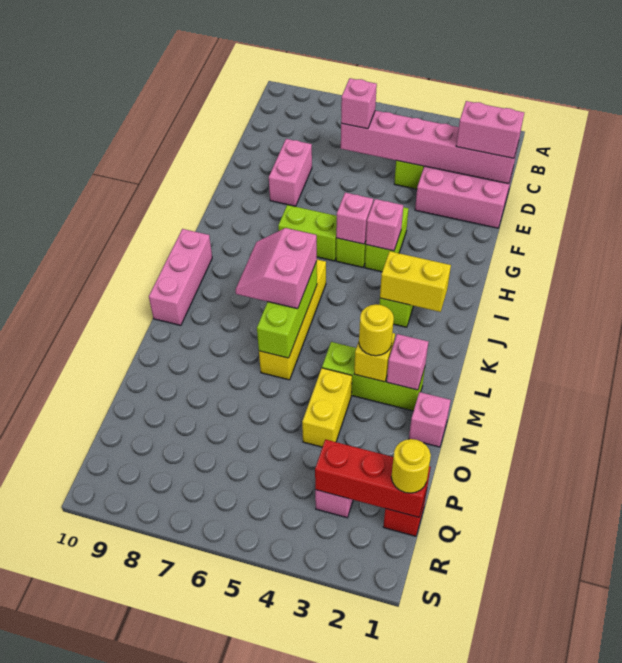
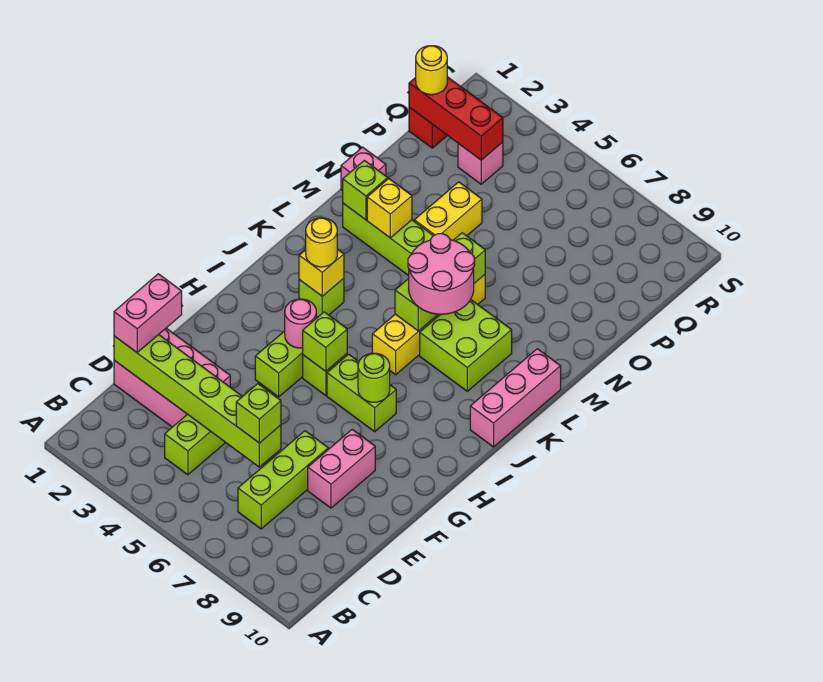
none -> lime brick C7:E7 level 1
pink brick D1:D6 level 2 -> lime brick D1:D6 level 2
pink brick D1:D2 level 3 -> pink brick D1:E1 level 3
pink brick D6 level 3 -> lime brick D6 level 3
pink brick H4 level 2 -> pink round brick H4 level 2
pink brick H5 level 2 -> lime brick H5 level 2
none -> lime round brick H7 level 2
yellow brick J2:J3 level 2 -> yellow brick J3 level 2
pink slope K6:L7 level 3 top 6 -> pink round brick K6:L7 level 3
none -> lime brick K7:L8 level 1
pink brick M2 level 2 -> lime brick M2 level 2
yellow round brick M3 level 3 -> yellow round brick J3 level 3

